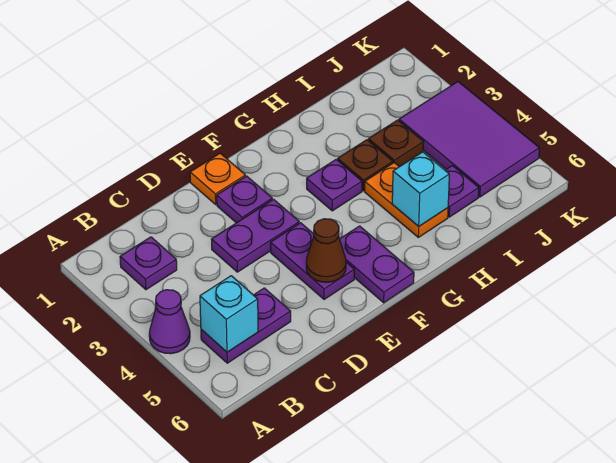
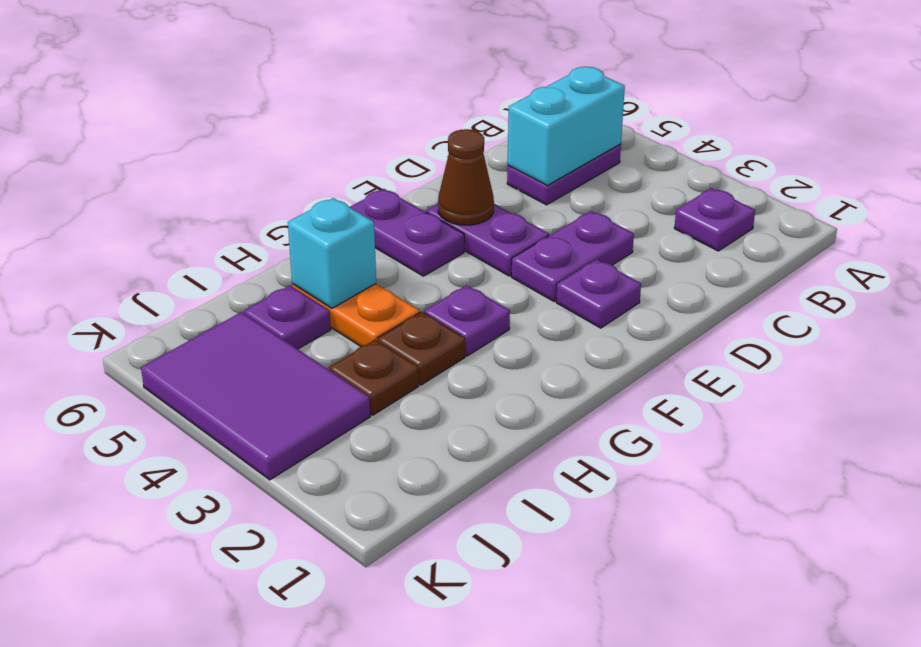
purple cone A4 level 1 -> none
cyan brick B5 level 2 -> cyan brick B5:C5 level 2
orange plate E1 level 1 -> none

